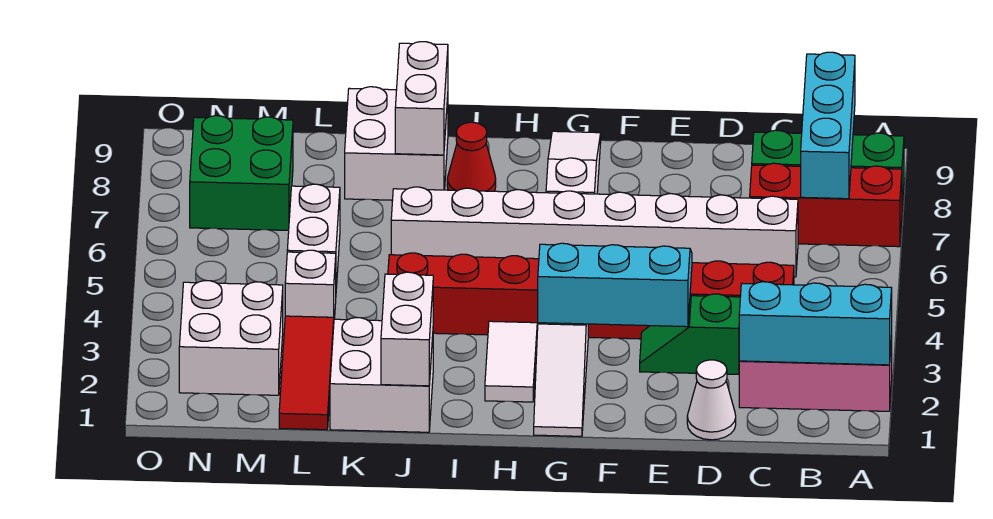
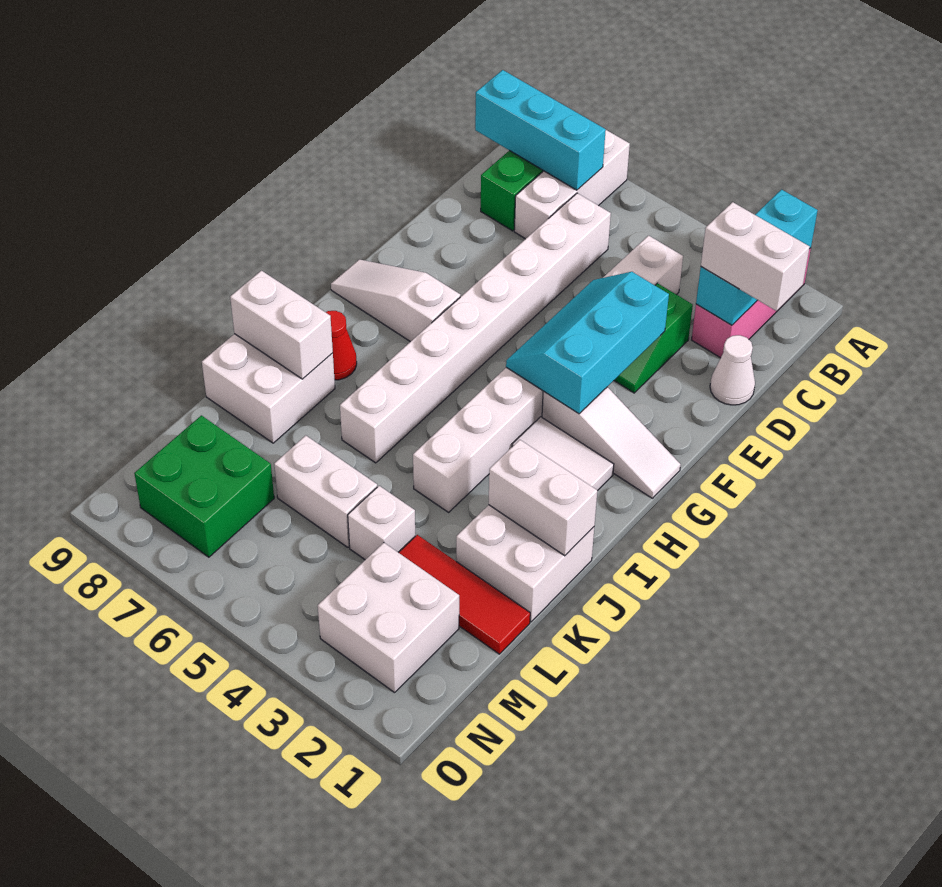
red brick A7:C7 level 1 -> white brick A7:C7 level 1
none -> white brick C1:C2 level 3
red brick C4:J4 level 1 -> white brick C4:J4 level 1

